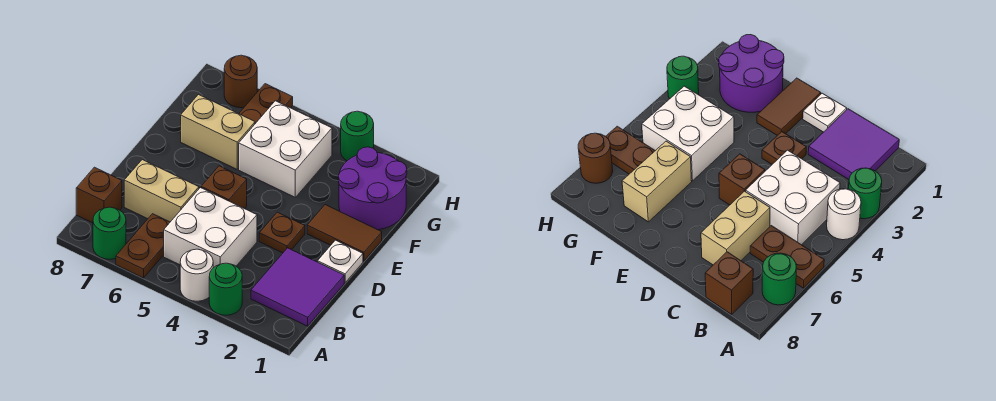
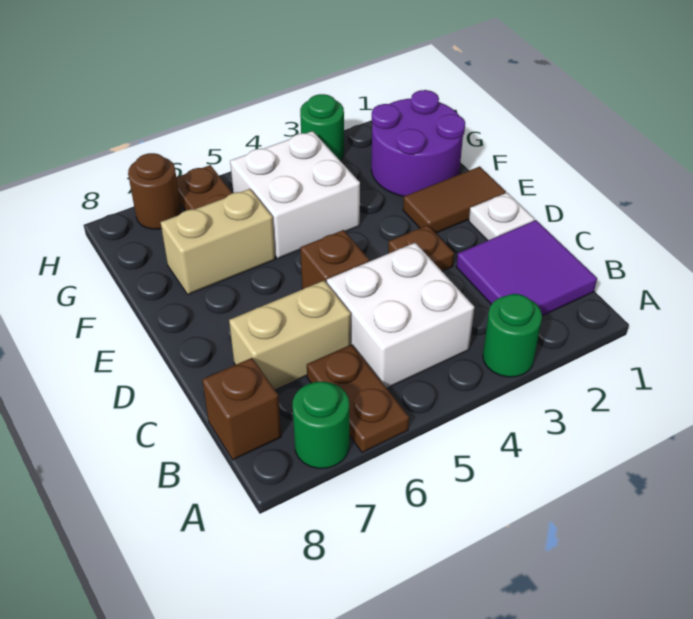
white round brick A4 level 1 -> none

